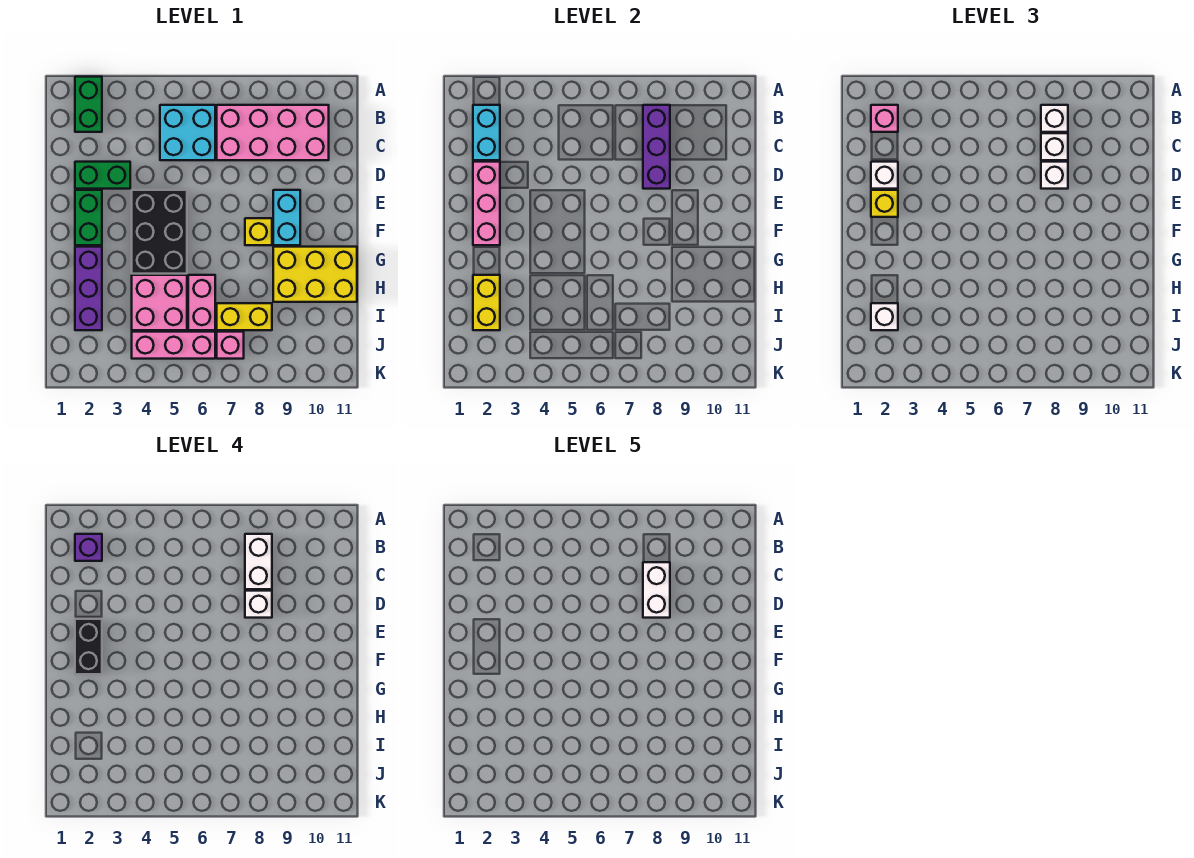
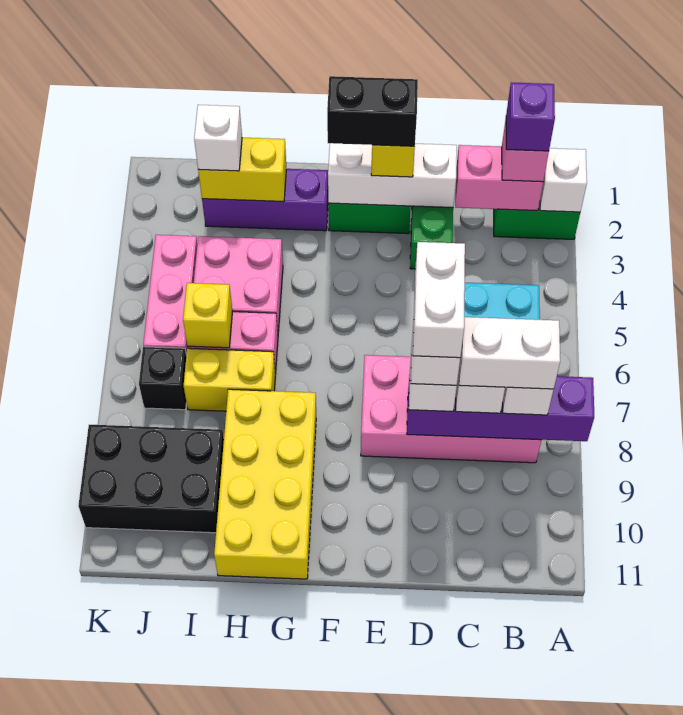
cyan brick B2:C2 level 2 -> pink brick B2:C2 level 2
pink brick B7:C10 level 1 -> pink brick B7:E8 level 1
purple brick B8:D8 level 2 -> purple brick A8:D8 level 2
white brick C8:D8 level 5 -> white brick D7:D8 level 5
pink brick D2:F2 level 2 -> white brick D2:F2 level 2
white brick D2 level 3 -> white brick A2 level 2
black brick E4:G5 level 1 -> black brick I9:K10 level 1
cyan brick E9:F9 level 1 -> none
yellow brick F8 level 1 -> yellow brick I6 level 2
yellow brick G9:H11 level 1 -> yellow brick G8:H11 level 1
yellow brick I7:I8 level 1 -> yellow brick H7:I7 level 1
pink brick J7 level 1 -> black brick J7 level 1

